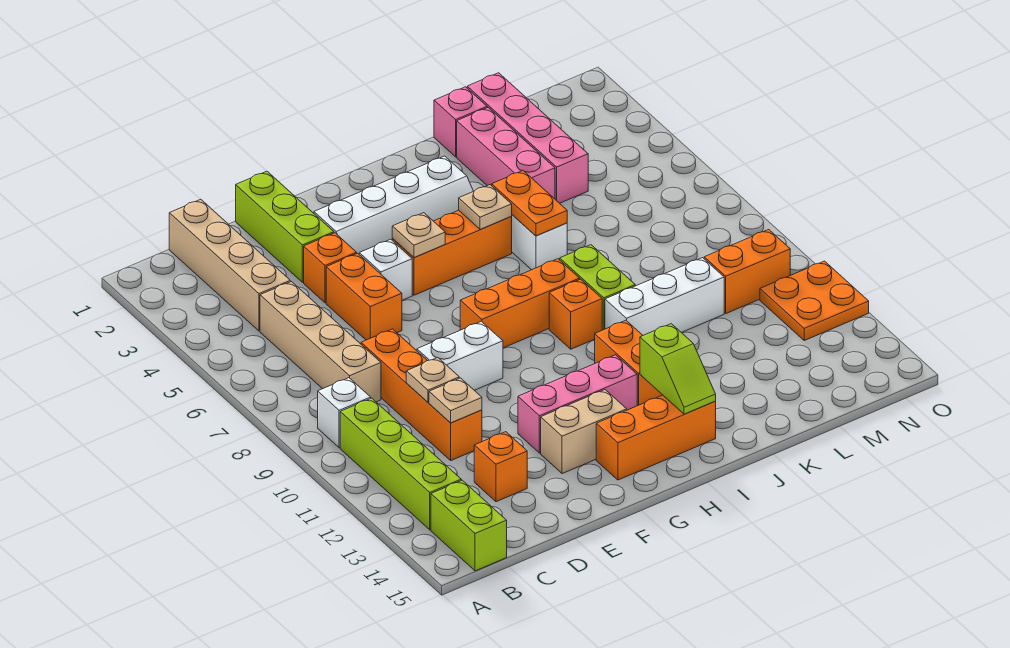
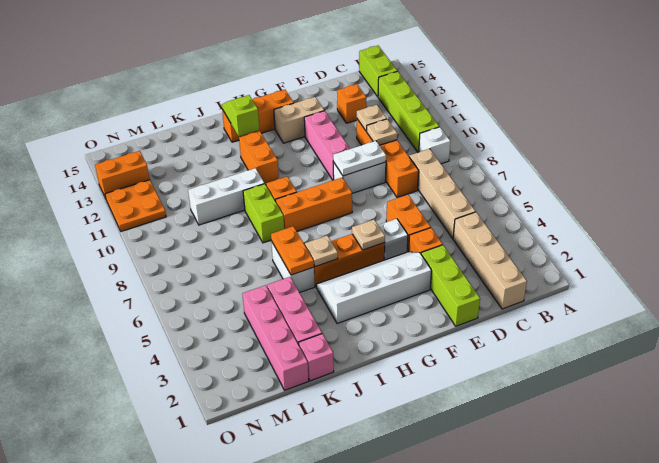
none -> white plate E9:F9 level 2
pink brick F12:H12 level 1 -> pink brick F10:F12 level 1
orange brick M10:N10 level 1 -> orange brick N13:O13 level 1

